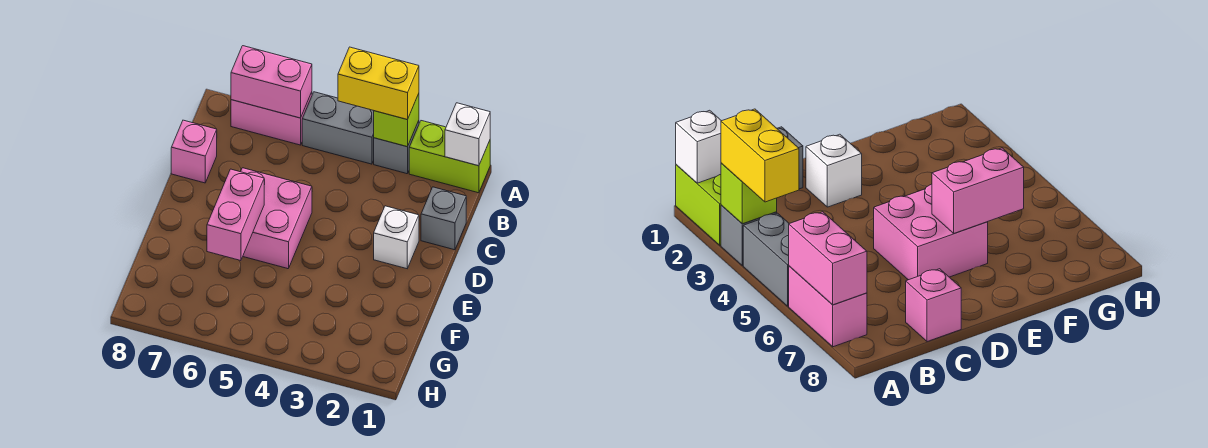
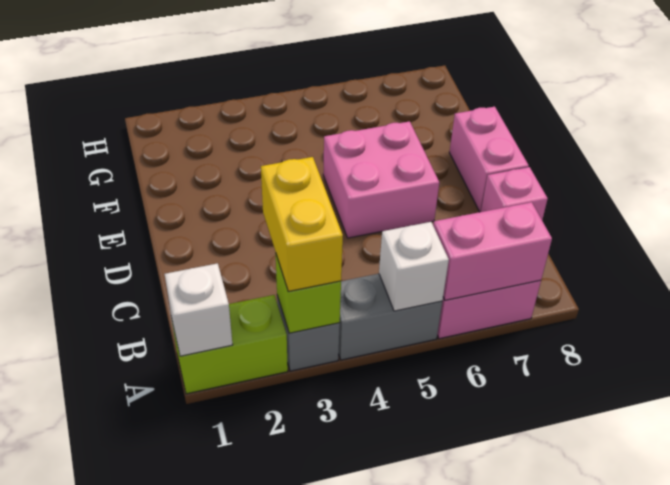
yellow brick A3:A4 level 3 -> yellow brick A3:B3 level 3
grey brick C1 level 1 -> none
white brick D2 level 1 -> white brick A5 level 2
pink brick E6:F6 level 2 -> pink brick D8:E8 level 1

